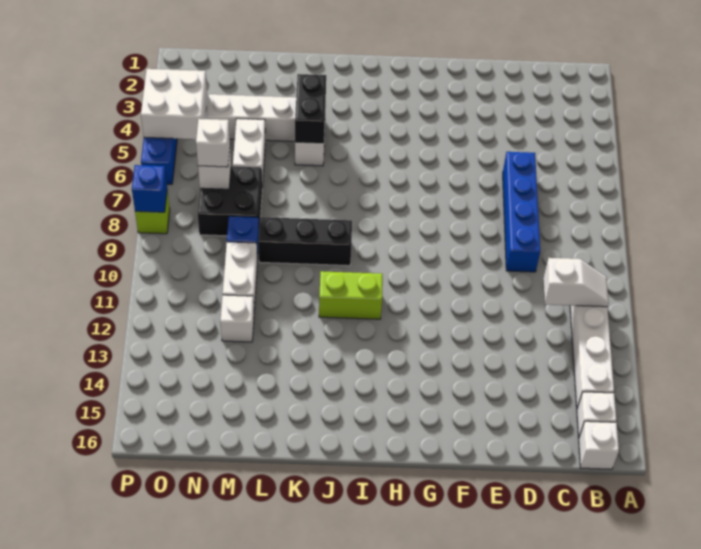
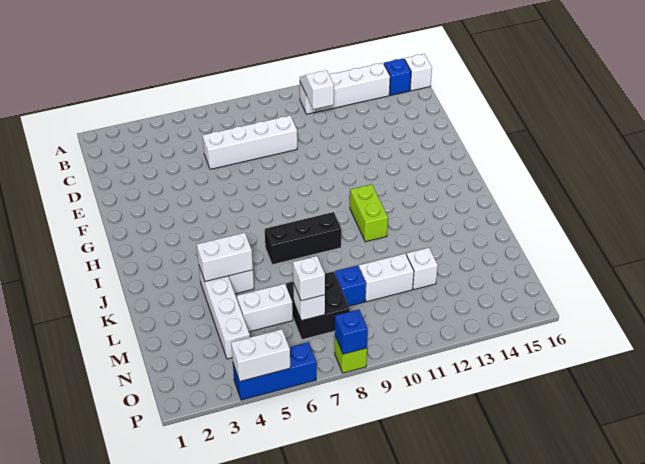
white brick B15 level 1 -> blue brick B15 level 1
blue brick D6:D9 level 1 -> white brick D6:D9 level 1
black brick J9:L9 level 1 -> black brick J7:J9 level 1
black brick K4:K5 level 2 -> white brick K4:K5 level 2
white brick O4:P5 level 2 -> white brick P4:P5 level 2

